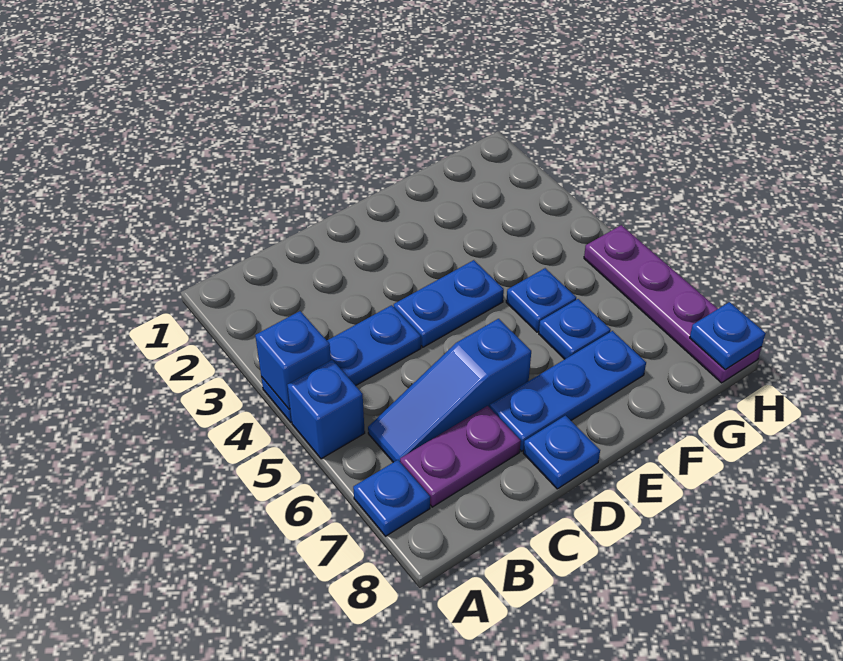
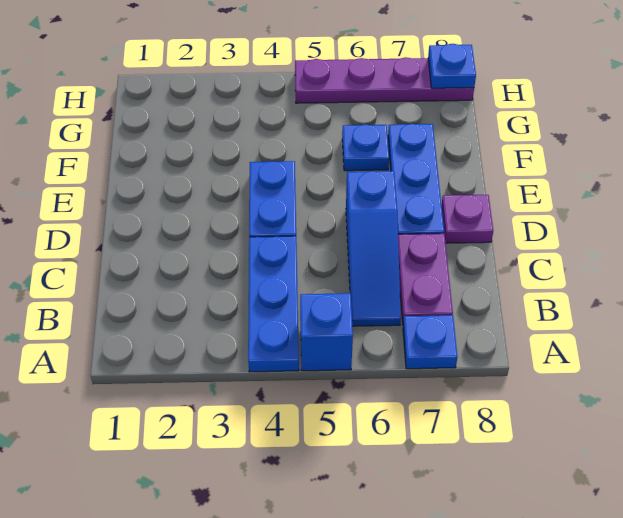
blue brick A4 level 2 -> none
blue plate D8 level 1 -> purple plate D8 level 1
blue plate F5 level 1 -> none

